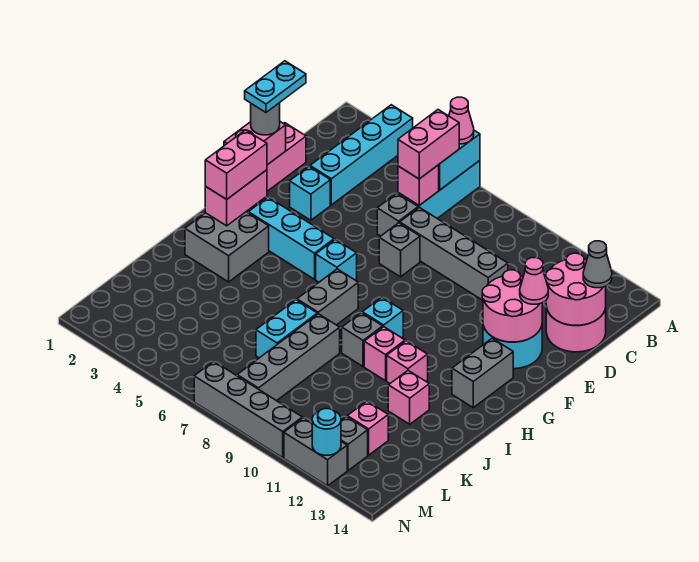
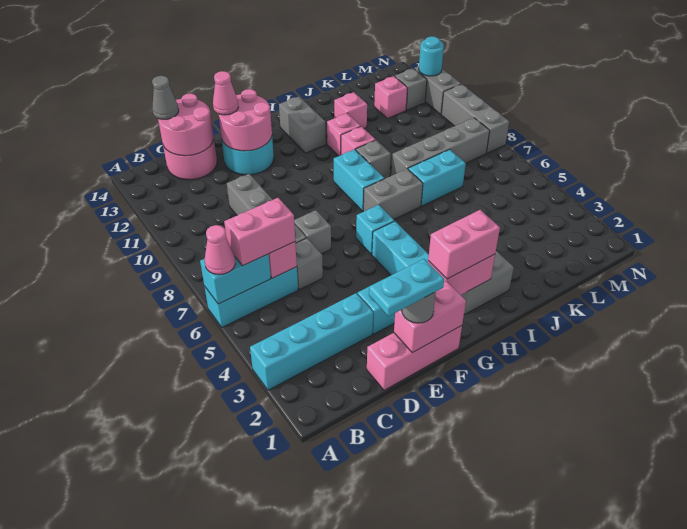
grey brick G13:H13 level 1 -> grey brick H12:H13 level 1
cyan brick H9 level 1 -> cyan brick H8:H9 level 1
grey brick N7:N10 level 1 -> grey brick N8:N10 level 1

